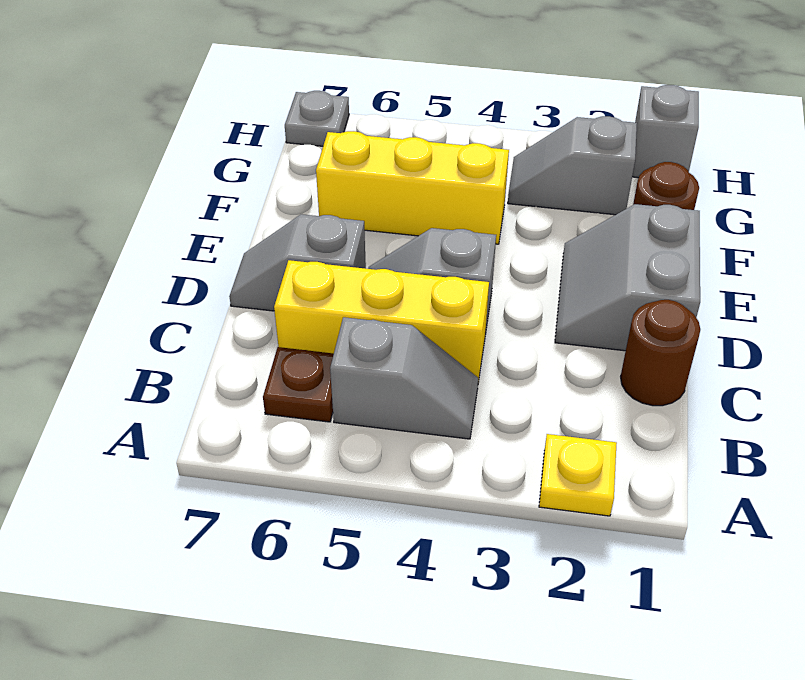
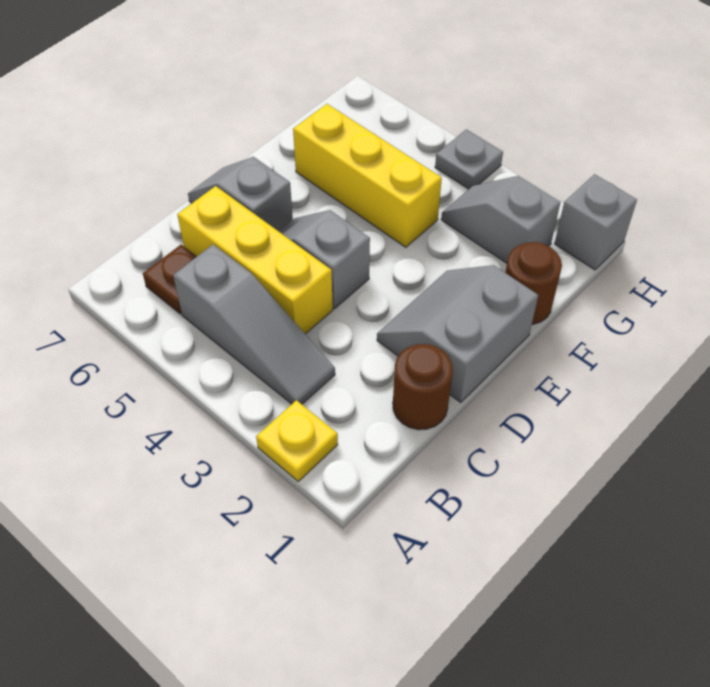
grey slope B4:B5 level 1 top 5 -> grey slope B3:B5 level 1 top 5
grey plate H7 level 1 -> grey plate H4 level 1

